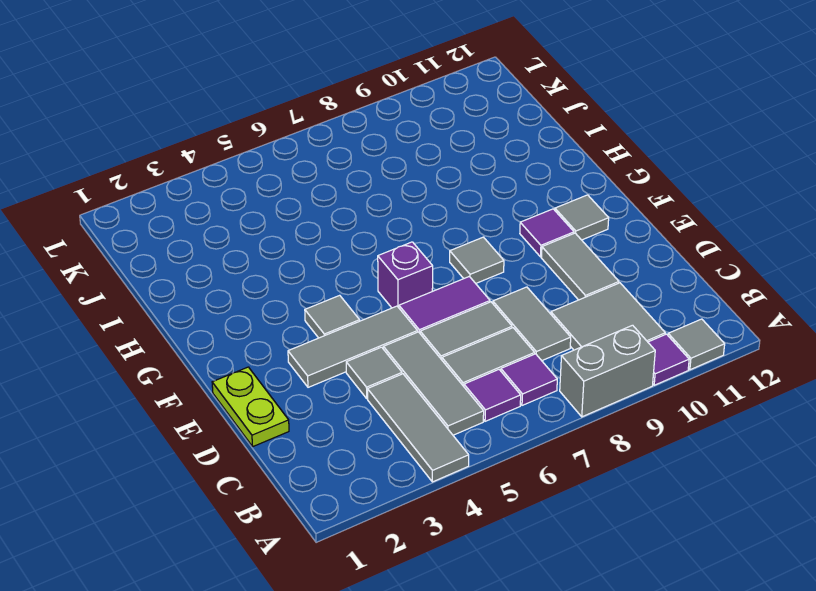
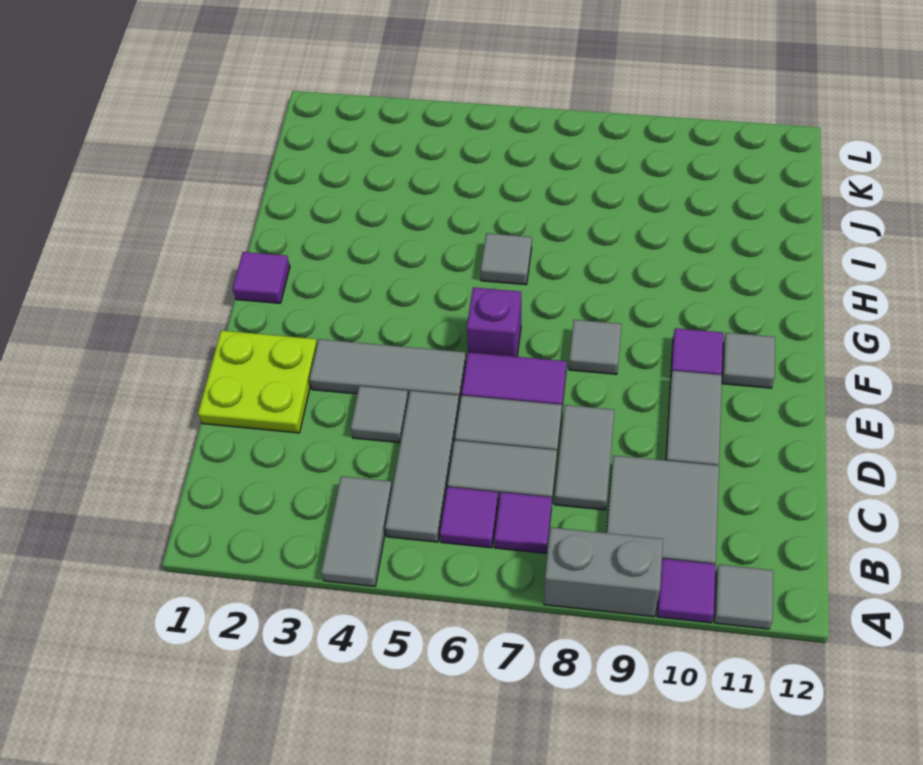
grey tile A4:C4 level 1 -> grey tile A4:B4 level 1
lime plate D1:E1 level 1 -> lime plate D1:E2 level 1
grey tile F4 level 1 -> grey tile H6 level 1
none -> purple tile G1 level 1

